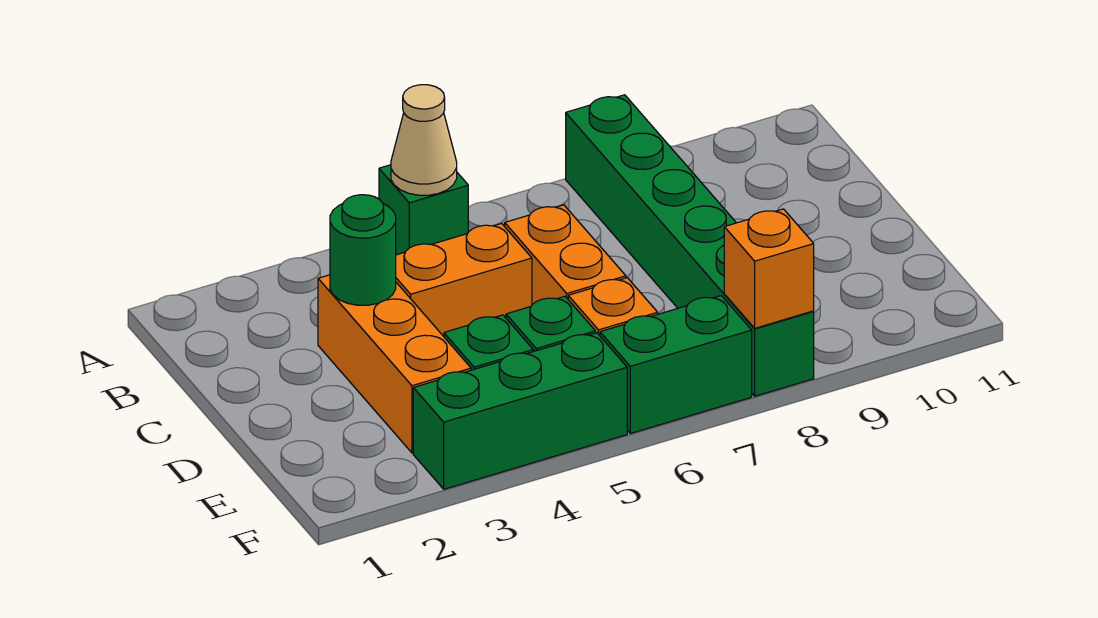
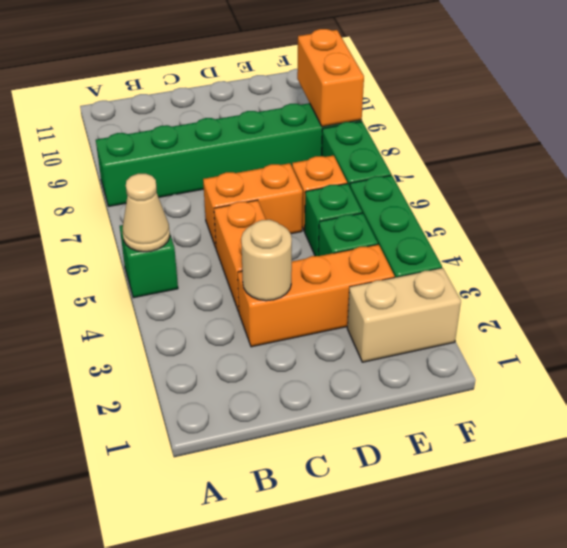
green round brick C3 level 2 -> tan round brick C3 level 2
none -> tan brick E2:F2 level 1
orange brick F8 level 2 -> orange brick F8:F9 level 2

